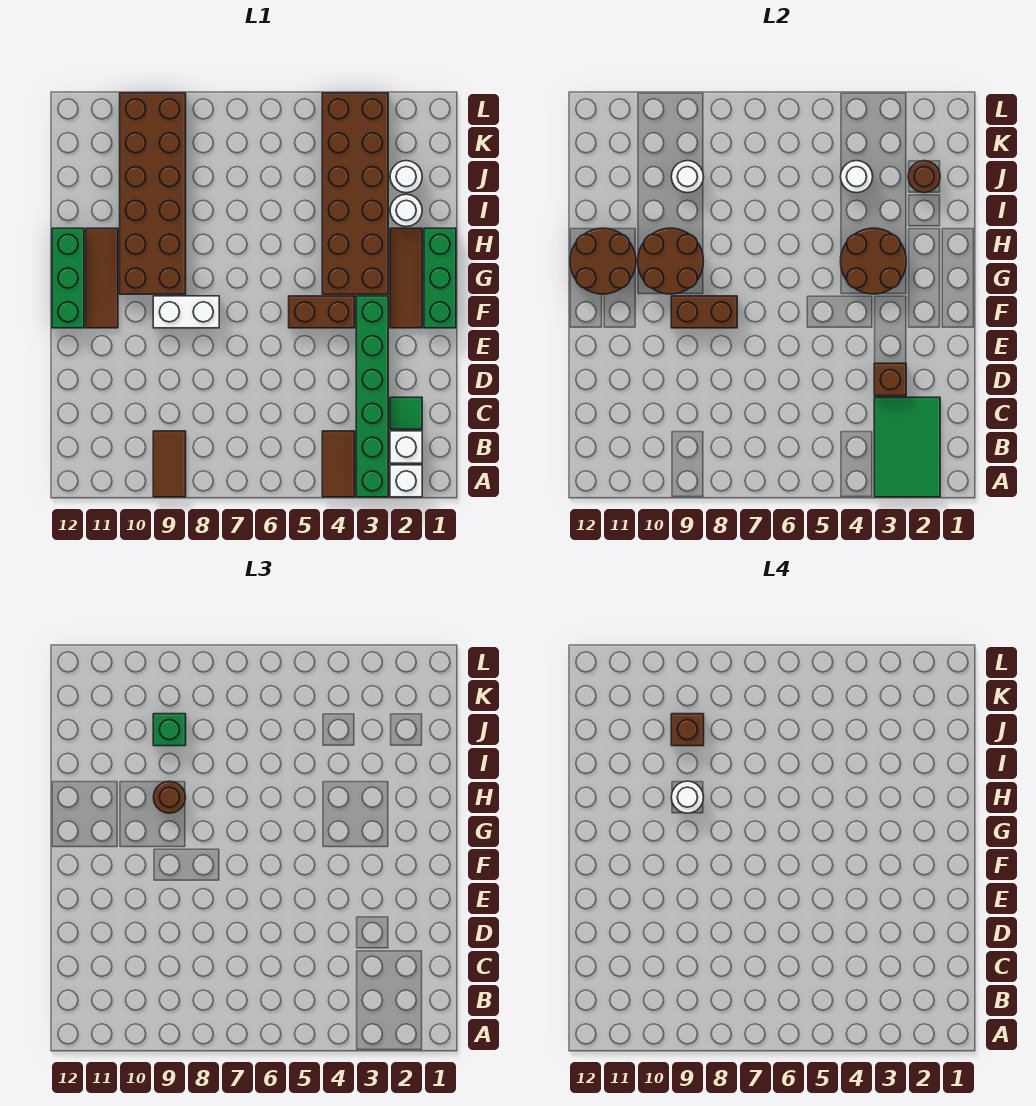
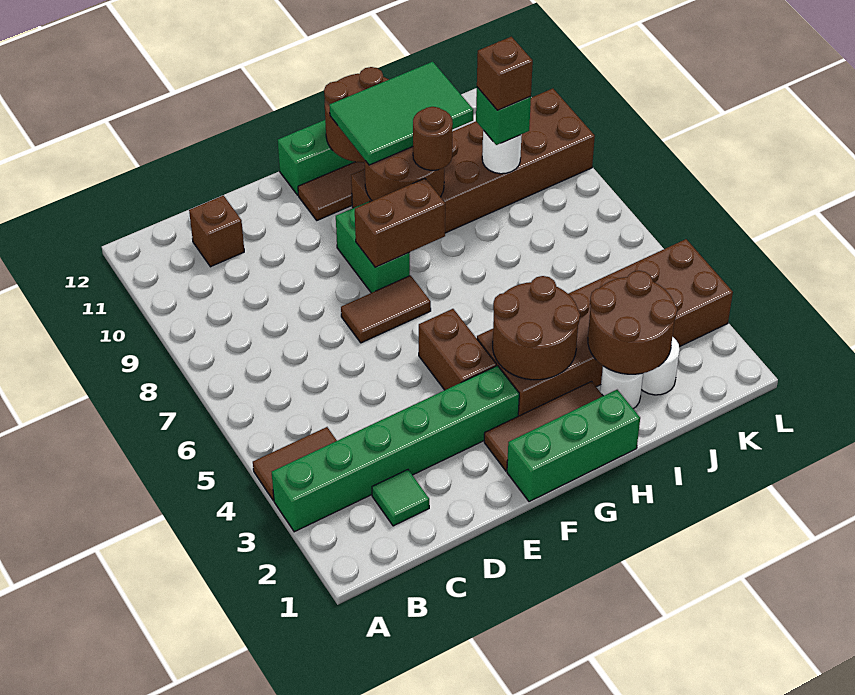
white brick A2 level 1 -> none
green tile A2:C3 level 2 -> green tile G10:I11 level 3
brown tile A9:B9 level 1 -> brown tile E7:F7 level 1
white brick B2 level 1 -> none
brown brick D3 level 2 -> brown brick C11 level 1
white brick F8:F9 level 1 -> green brick F8:F9 level 1
brown brick F8:F9 level 2 -> brown brick F8:G8 level 2
white round brick H9 level 4 -> none
brown round brick J2 level 2 -> brown round brick I2:J3 level 2
white round brick J4 level 2 -> none

